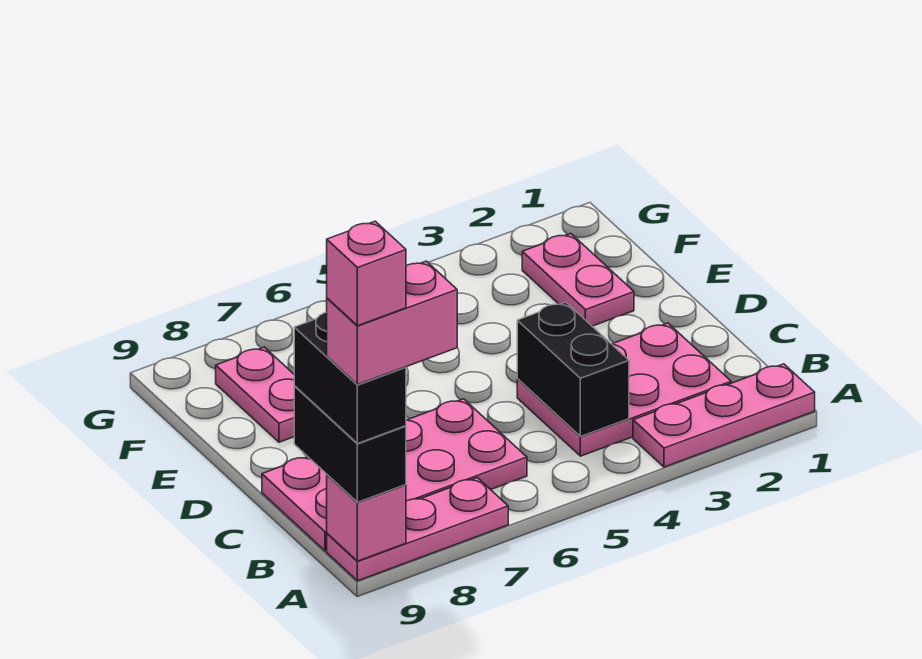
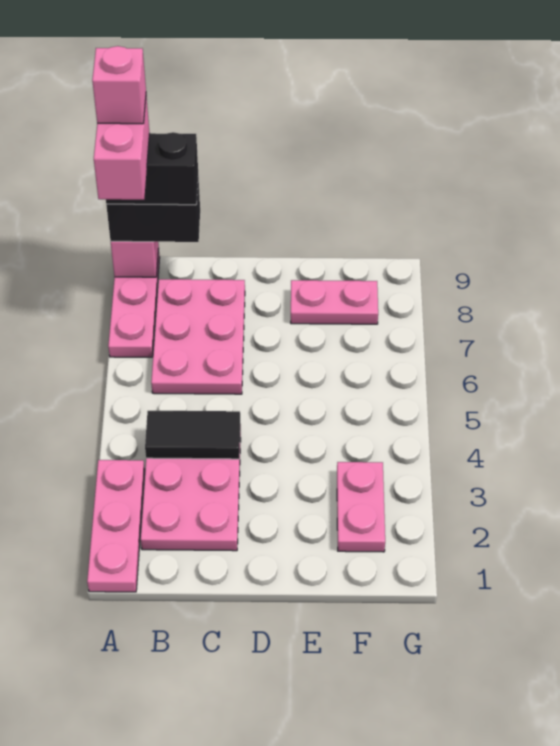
black brick B4:C4 level 2 -> black tile B4:C4 level 2
pink plate B6:C9 level 1 -> pink plate B6:C8 level 1
pink plate E2:F2 level 1 -> pink plate F2:F3 level 1

